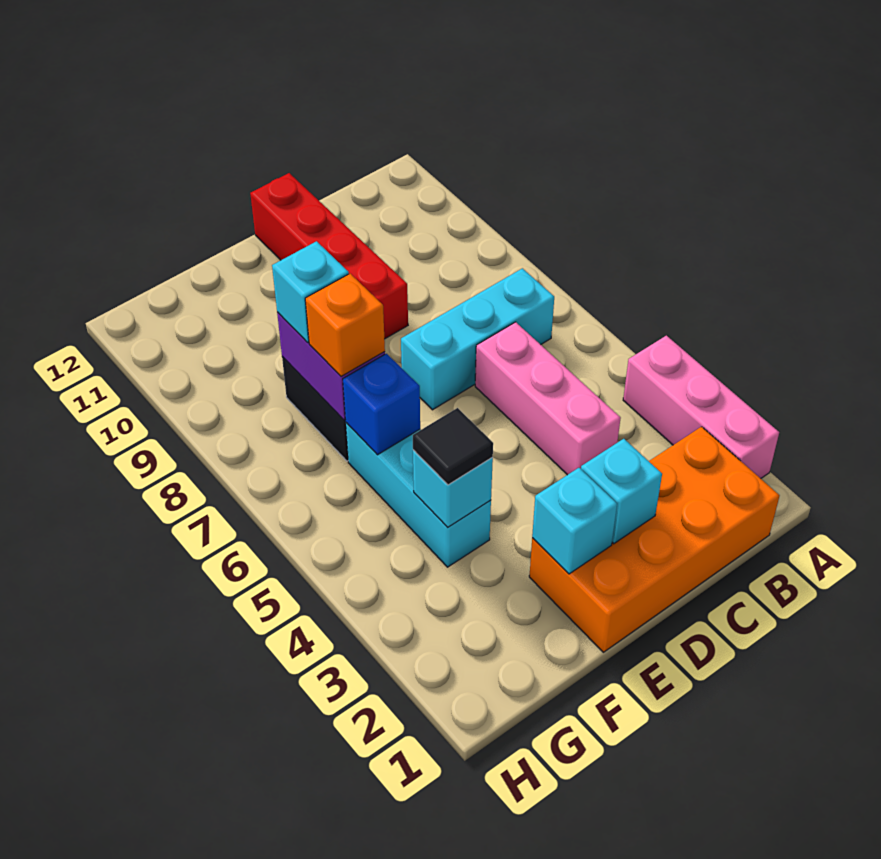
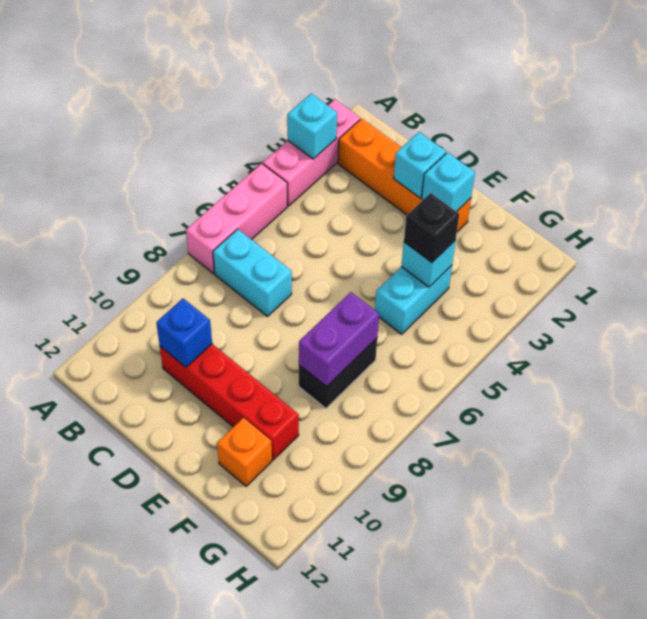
orange brick B1:E2 level 1 -> orange brick B2:E2 level 1
cyan brick B7:D7 level 1 -> cyan brick B7:C7 level 1
pink brick C4:C6 level 1 -> pink brick A5:A7 level 1
red brick D9:D12 level 1 -> red brick C10:F10 level 1
cyan brick F4:F6 level 1 -> cyan brick F4:F5 level 1
black tile F4 level 3 -> black brick F4 level 3
blue brick F6 level 2 -> blue brick C10 level 2
orange brick F7 level 3 -> orange brick F11 level 1
cyan brick F8 level 3 -> cyan brick A3 level 2

